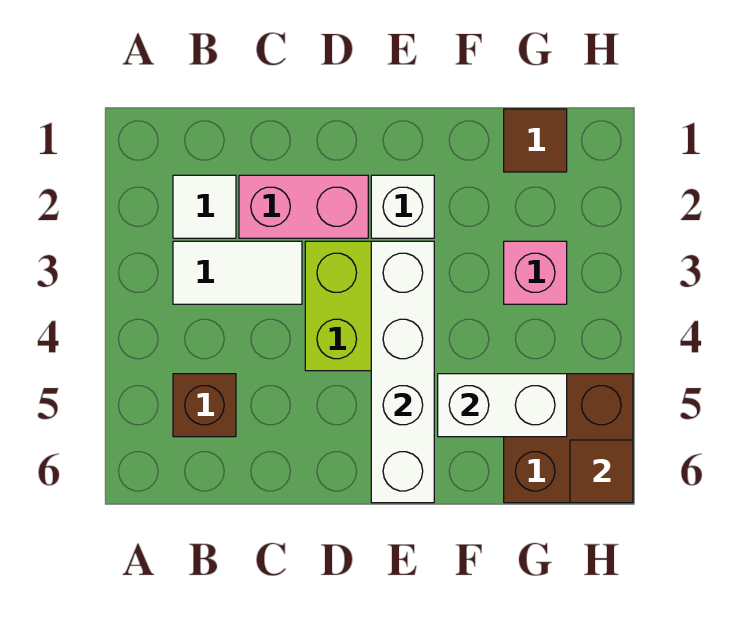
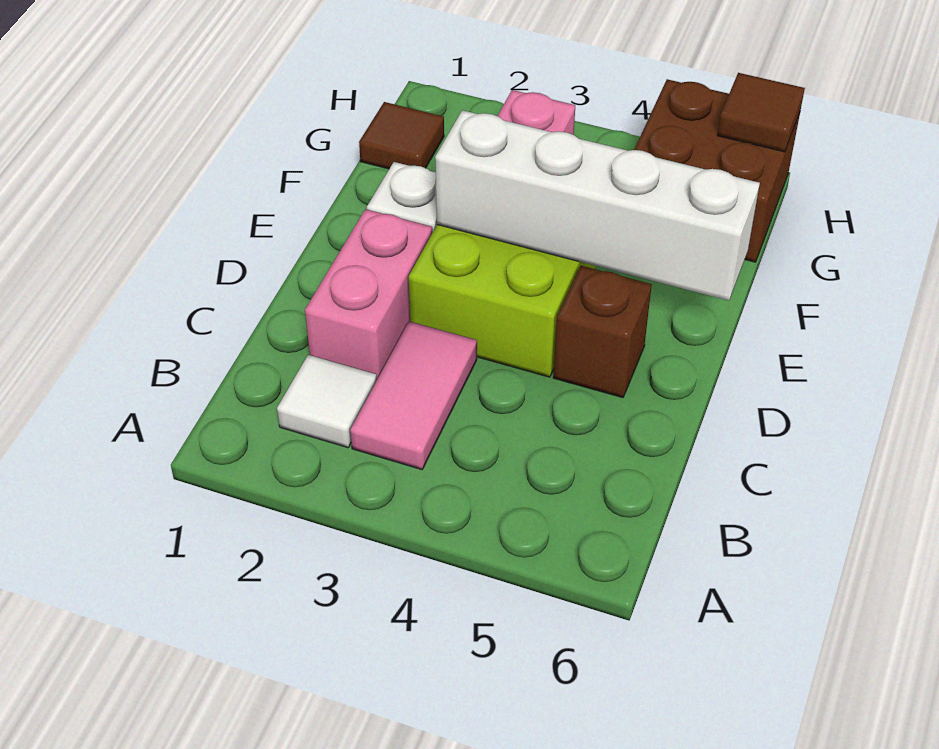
white tile B3:C3 level 1 -> pink tile B3:C3 level 1
brown brick B5 level 1 -> brown brick D5 level 1
white brick F5:G5 level 2 -> none

